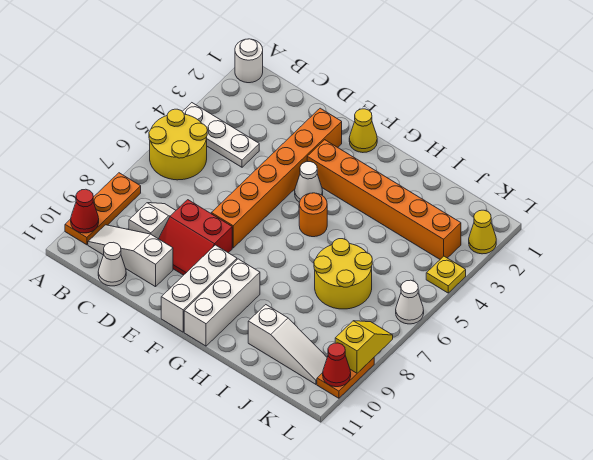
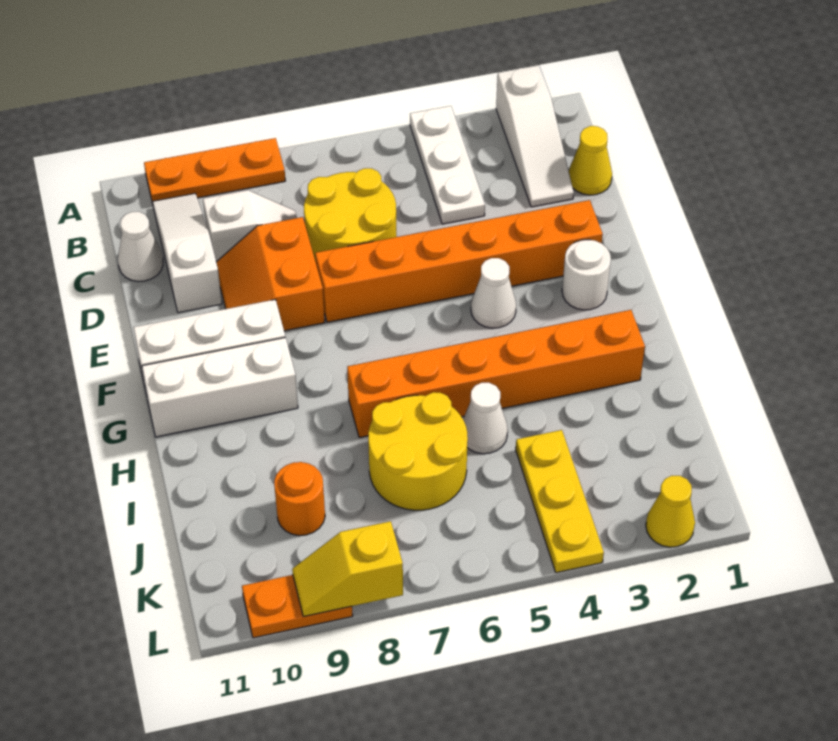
white round brick A1 level 1 -> white round brick F2 level 1
yellow round brick A5:B6 level 1 -> yellow round brick C6:D7 level 1
red cone A10 level 2 -> none
red slope D8:E9 level 1 top 8 -> orange slope D8:E9 level 1 top 8
yellow cone F1 level 1 -> yellow cone C1 level 1
orange brick F3:K3 level 1 -> orange brick H2:H7 level 1
orange round brick G5 level 1 -> orange round brick J9 level 1
white slope I10:K10 level 1 top I -> white slope A2:C2 level 1 top A
yellow plate L4 level 1 -> yellow plate J4:L4 level 1
white cone L6 level 1 -> white cone I5 level 1
yellow slope L8:L9 level 2 top 9 -> yellow slope L8:L9 level 2 top 8
red cone L10 level 2 -> none

